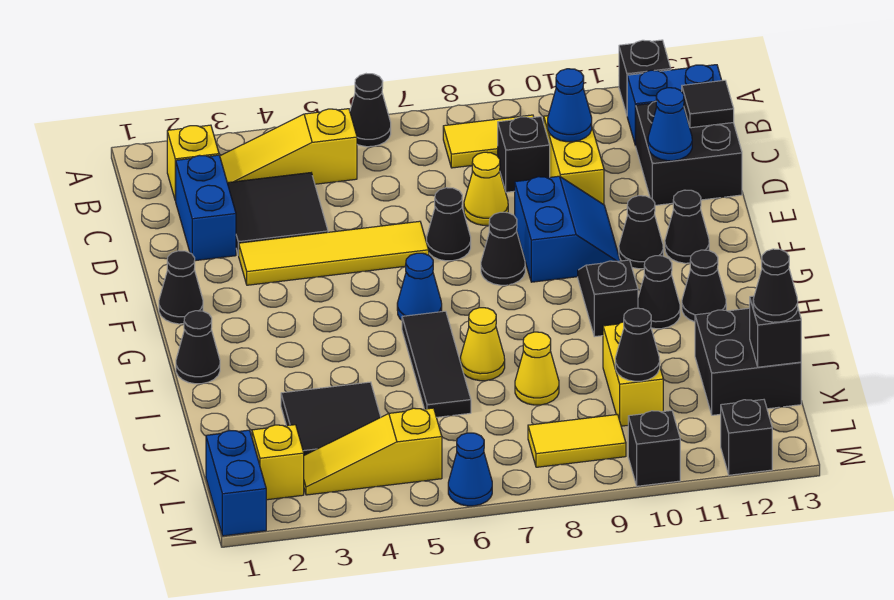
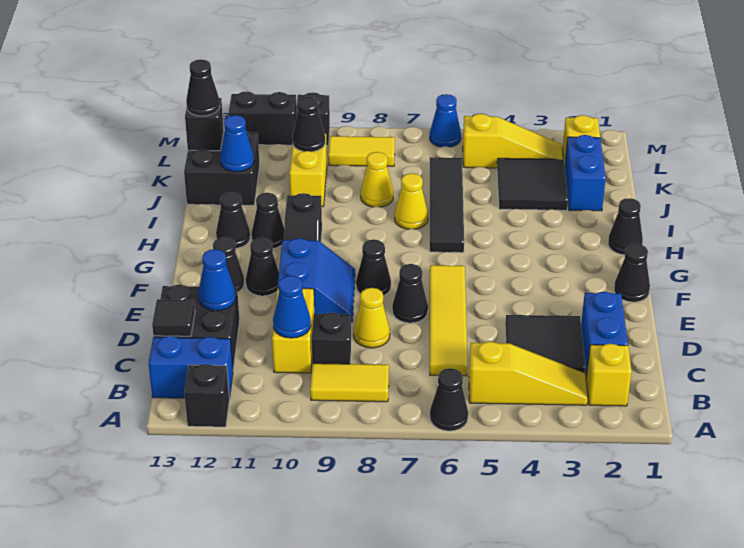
yellow tile E3:E6 level 1 -> yellow tile C6:F6 level 1
blue slope E9:F10 level 1 top 9 -> blue slope E9:F10 level 1 top 10
blue cone G6 level 1 -> blue cone J12 level 2
black tile H6:J6 level 1 -> black tile H6:K6 level 1
blue brick L1:M1 level 1 -> blue brick J2:K2 level 1
black brick M12 level 1 -> black brick M11:M12 level 1

